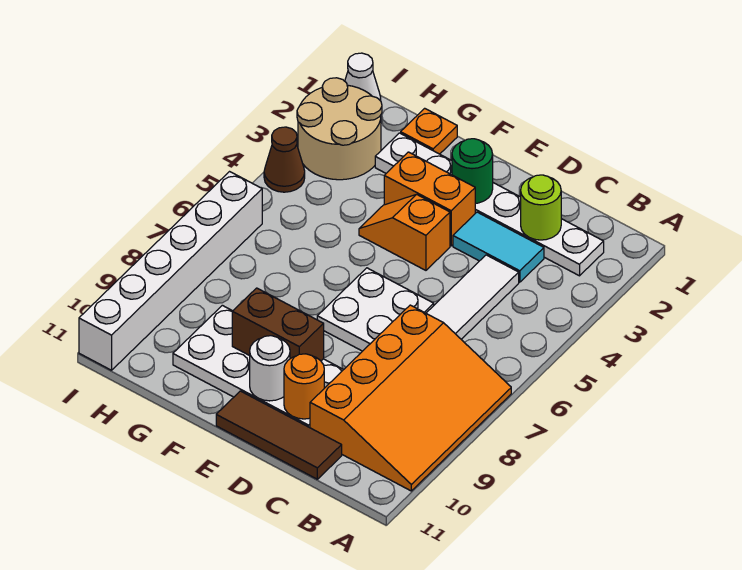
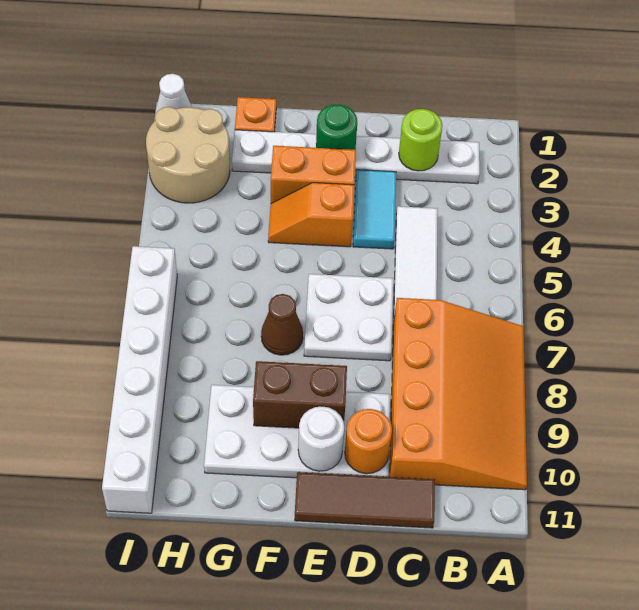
cyan tile C3:D3 level 1 -> cyan tile D3:D4 level 1
brown cone I4 level 1 -> brown cone F7 level 1

